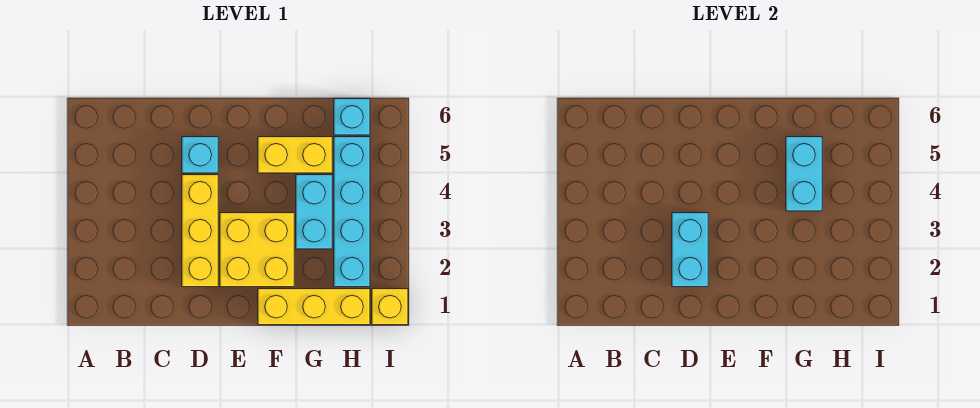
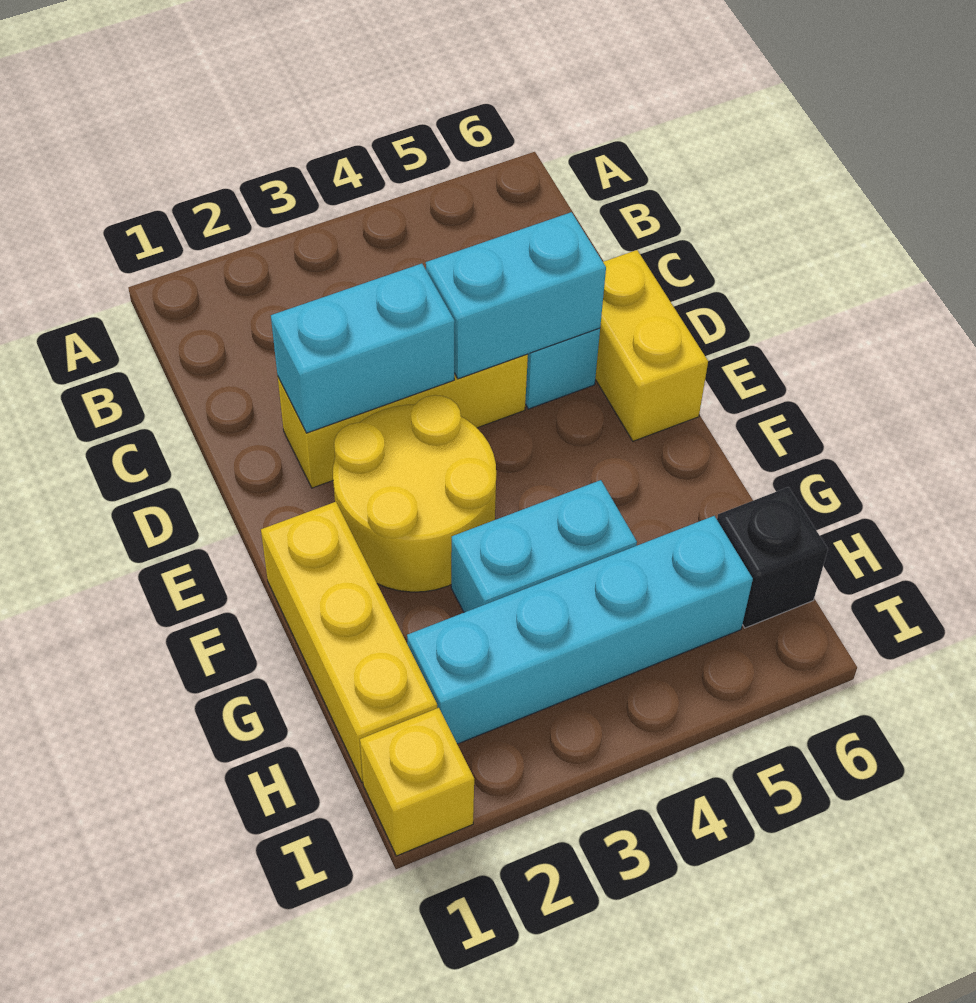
yellow brick E2:F3 level 1 -> yellow round brick E2:F3 level 1
yellow brick F5:G5 level 1 -> yellow brick D6:E6 level 1
cyan brick G4:G5 level 2 -> cyan brick D4:D5 level 2
cyan brick H6 level 1 -> black brick H6 level 1

